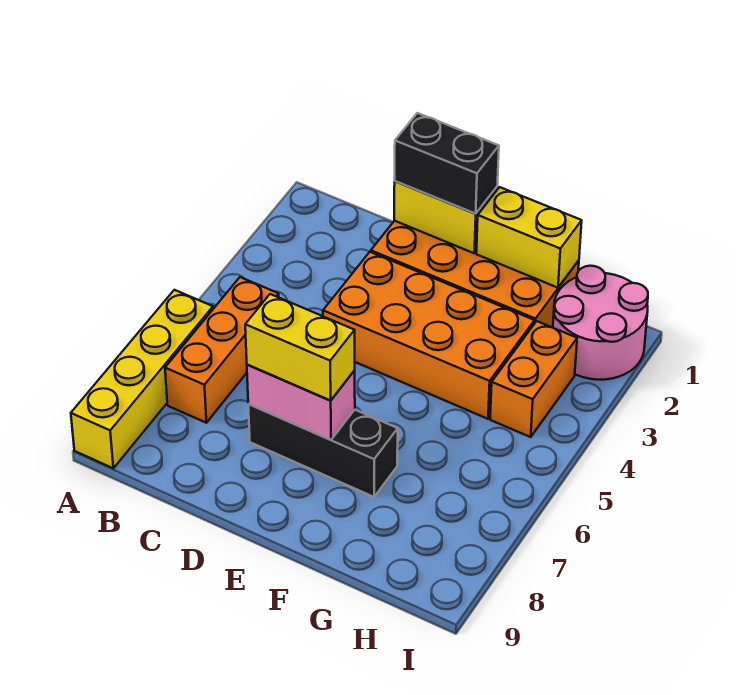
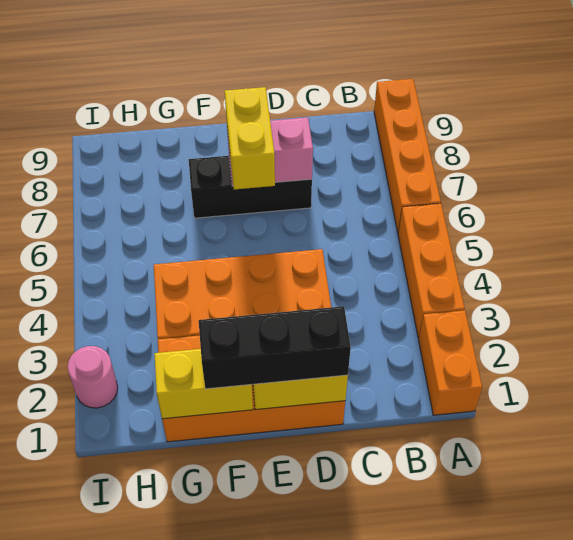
yellow brick A6:A9 level 1 -> orange brick A6:A9 level 1
orange brick B5:B7 level 1 -> orange brick A3:A5 level 1
black brick D1:E1 level 3 -> black brick D1:F1 level 3
yellow brick D7:E7 level 3 -> yellow brick E6:E7 level 3
pink round brick H1:I2 level 1 -> pink round brick I2 level 1
orange brick H3:H4 level 1 -> orange brick A1:A2 level 1

